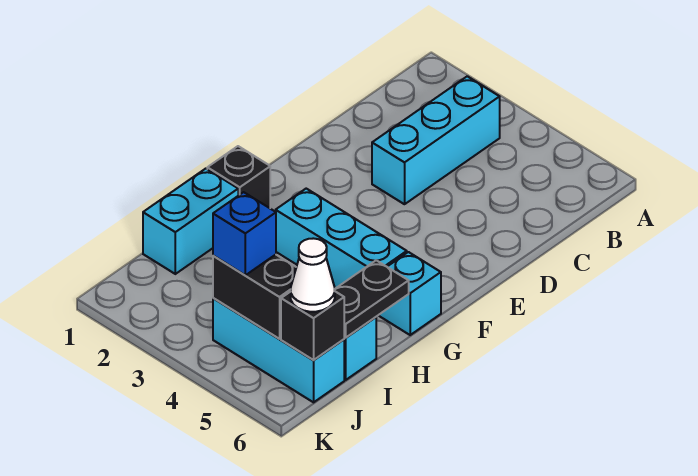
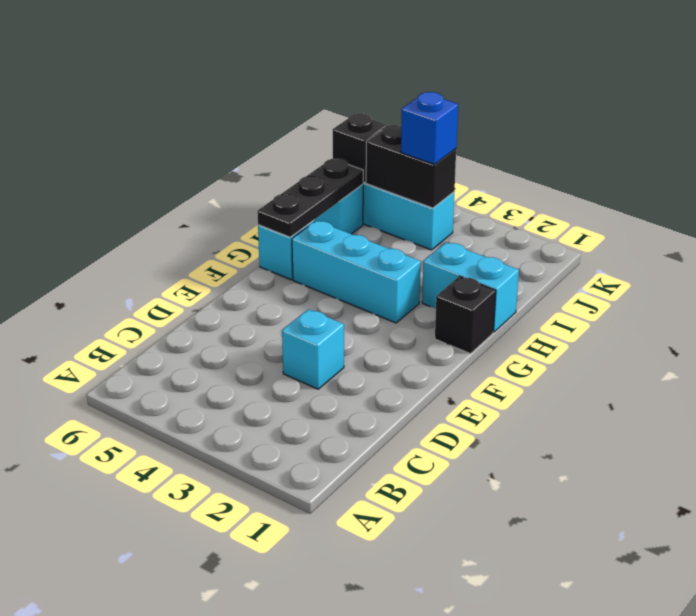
cyan brick B3:D3 level 1 -> cyan brick D3 level 1
cyan brick H1:I1 level 1 -> cyan brick H1:H2 level 1
black plate H6:I6 level 2 -> black plate G6:I6 level 2
white cone J6 level 3 -> none

